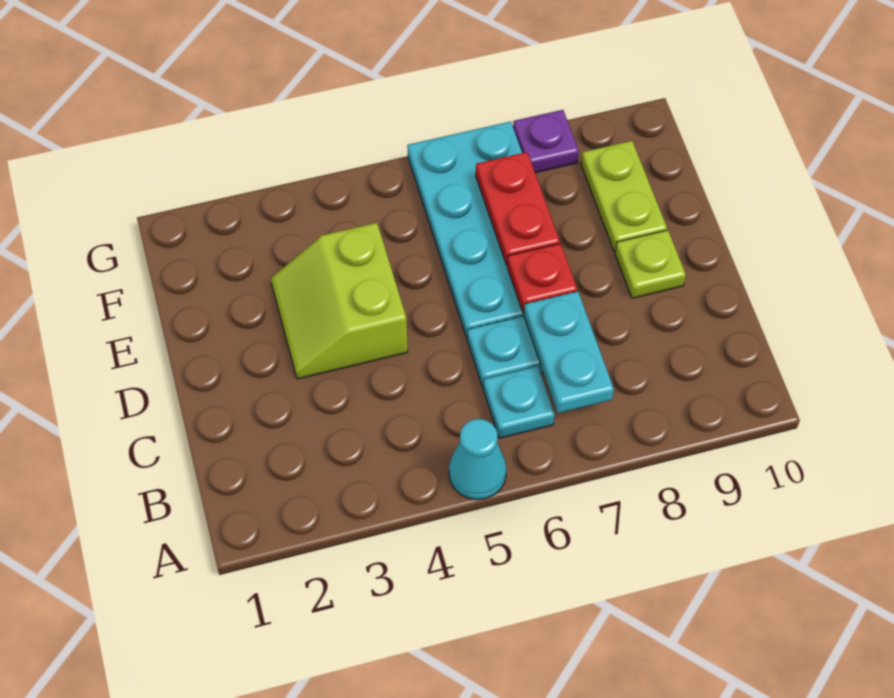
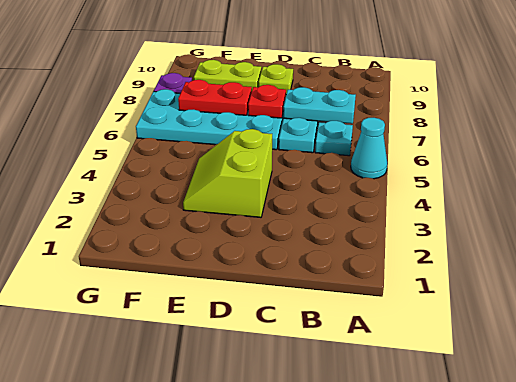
lime slope D3:E4 level 1 top 4 -> lime slope D3:E4 level 1 top D

